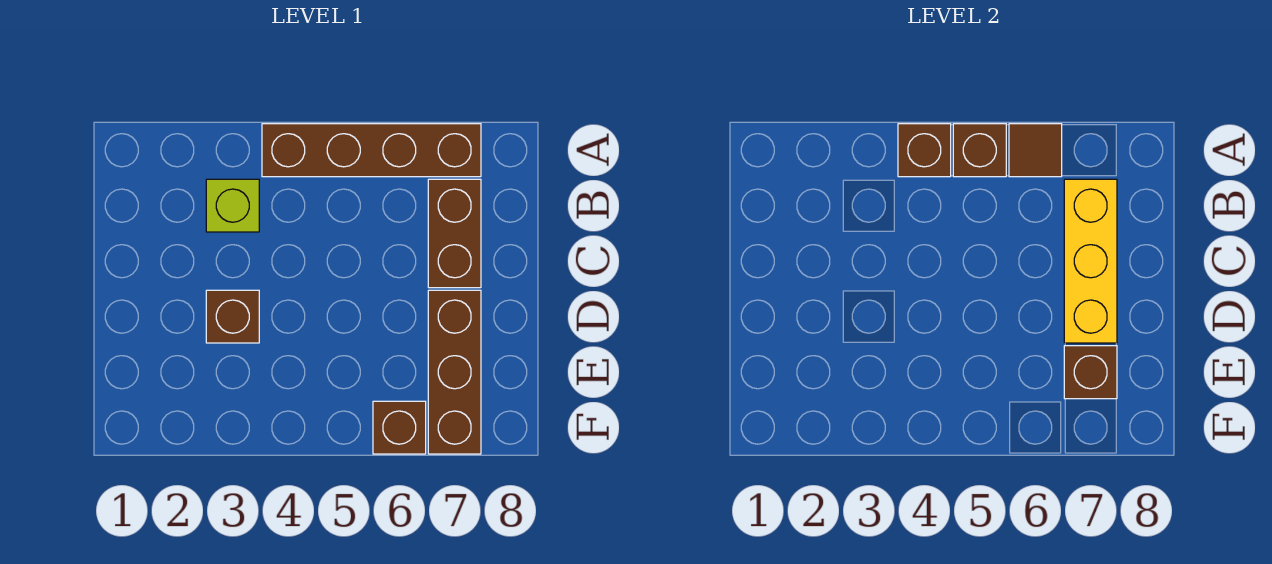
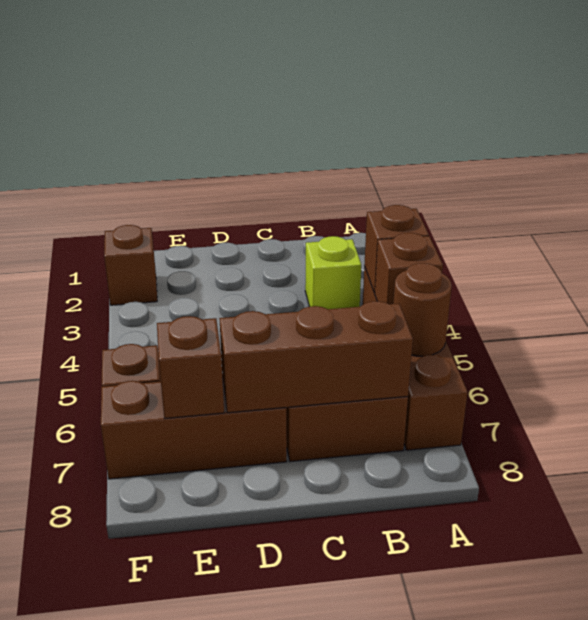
brown tile A6 level 2 -> brown round brick A6 level 2
yellow brick B7:D7 level 2 -> brown brick B7:D7 level 2
brown brick D3 level 1 -> brown brick F2 level 1

